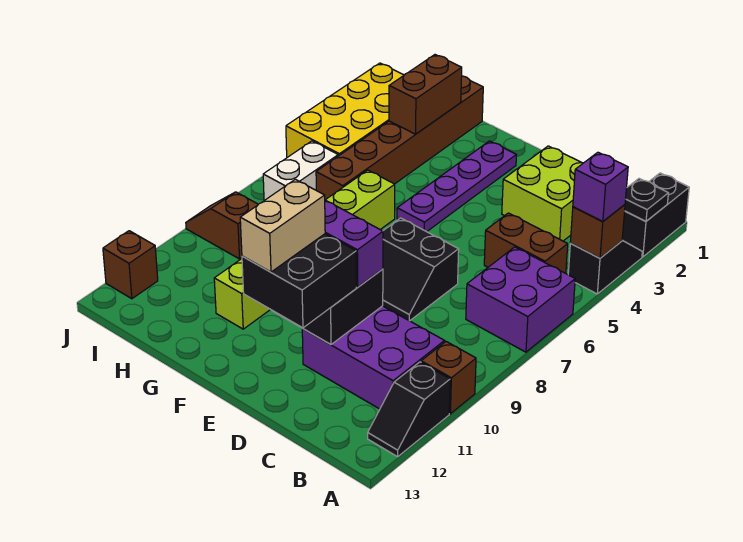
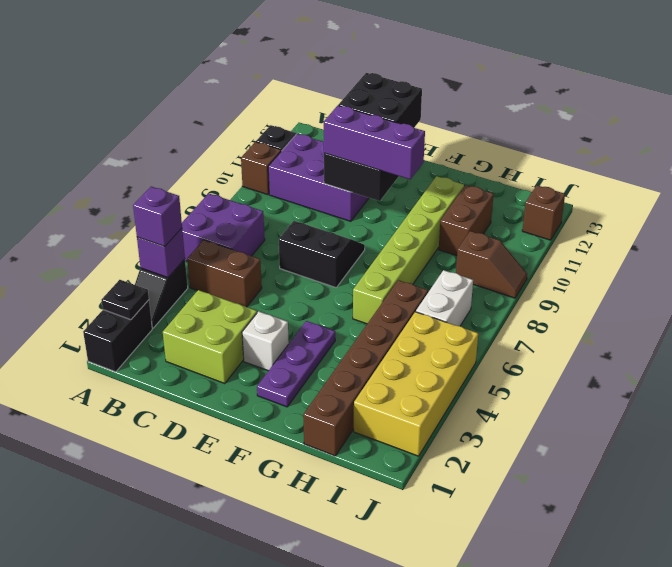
brown brick A4 level 2 -> purple brick A4 level 2
none -> white brick E3 level 1
tan brick E11:E12 level 4 -> none
purple plate F2:F5 level 1 -> purple plate F2:F4 level 1
brown brick H2:H3 level 2 -> brown brick H10:H11 level 1

